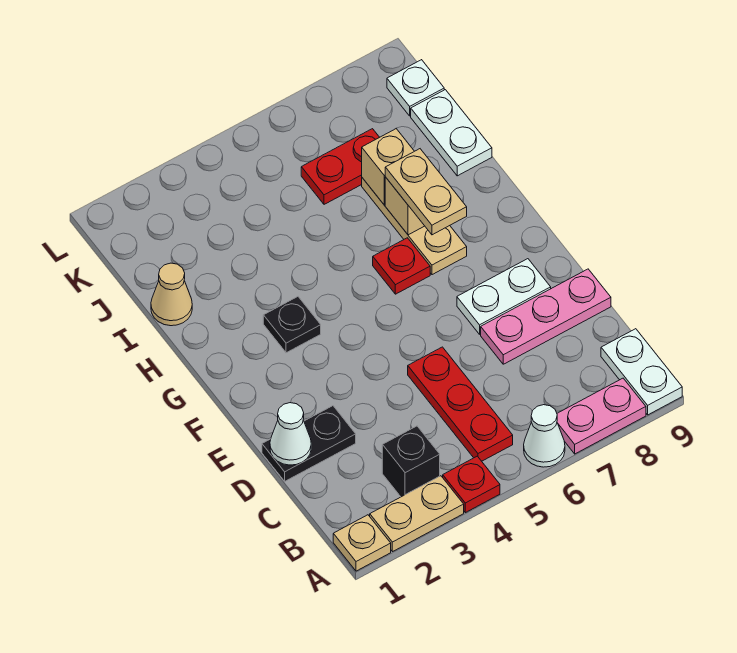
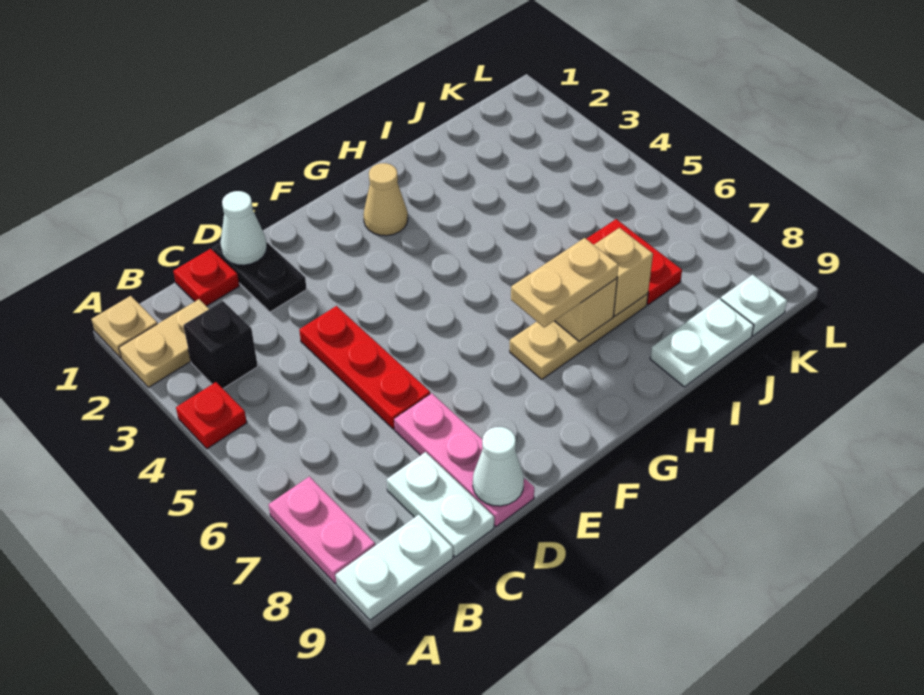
tan plate A2:A3 level 1 -> tan plate A2:B2 level 1
white cone A6 level 1 -> white cone D9 level 2
red plate B5:D5 level 1 -> red plate D4:D6 level 1
white plate E7:E8 level 1 -> white plate C8:C9 level 1
black plate G3 level 1 -> none
red plate G6 level 1 -> red plate C1 level 1
tan cone I1 level 1 -> tan cone G2 level 1

